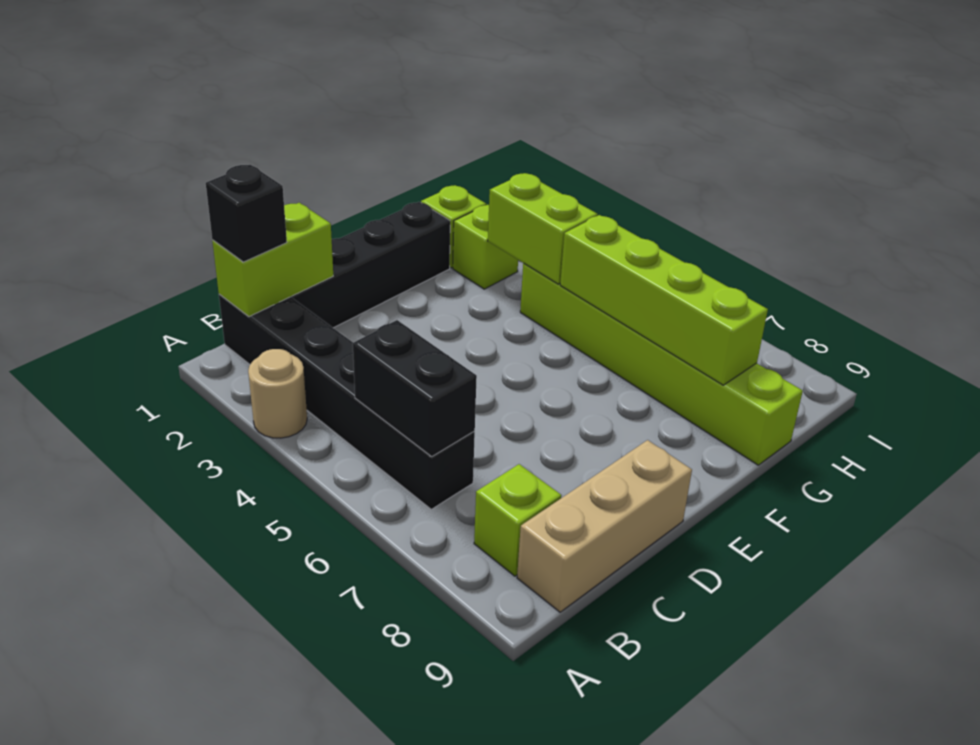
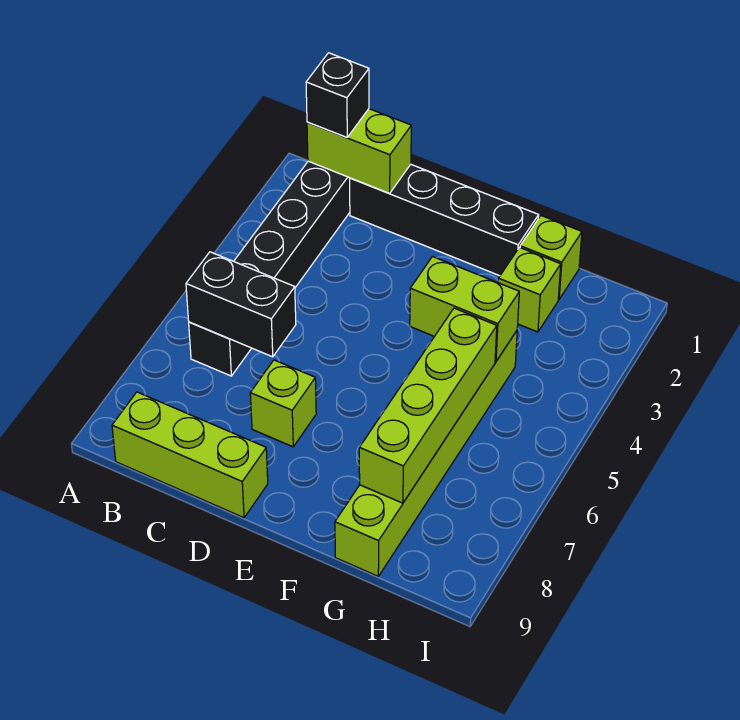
tan round brick A3 level 1 -> none
black brick B5:B6 level 2 -> black brick B6:C6 level 2
lime brick B8 level 1 -> lime brick D7 level 1
tan brick B9:D9 level 1 -> lime brick B9:D9 level 1
lime brick G3:G4 level 2 -> lime brick F4:G4 level 2

